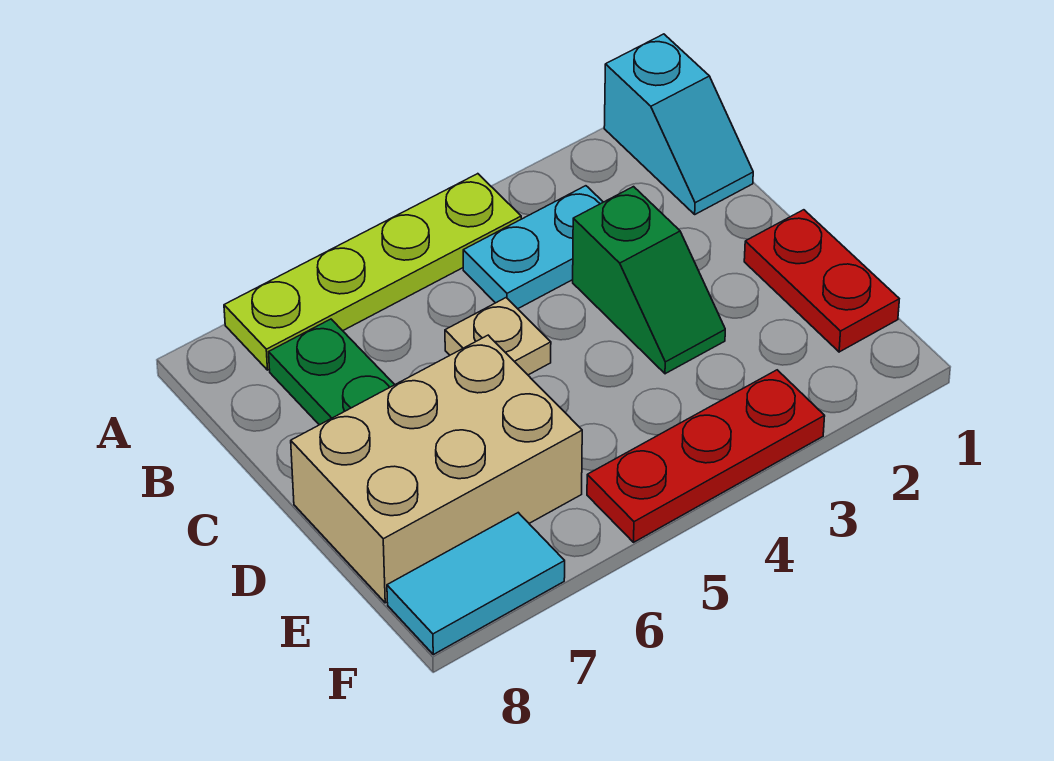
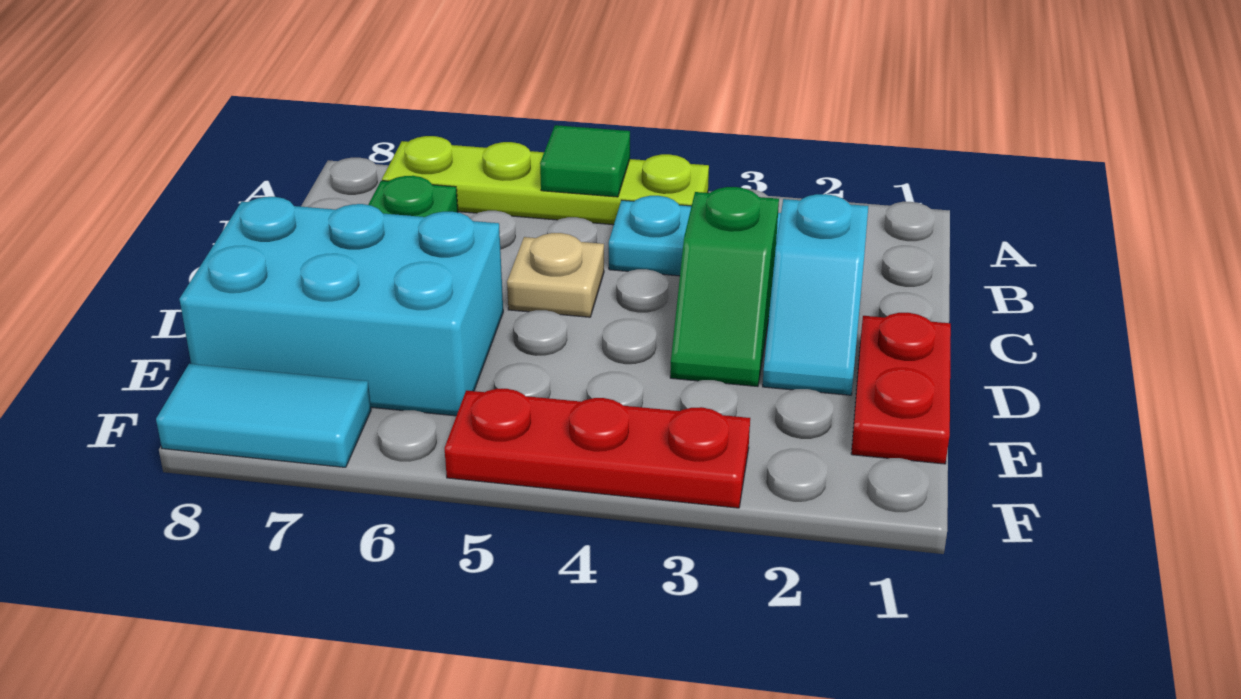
cyan slope A1:B1 level 1 top A -> cyan slope C2:D2 level 1 top C
none -> green tile A5 level 2
tan brick D6:E8 level 1 -> cyan brick D6:E8 level 1

